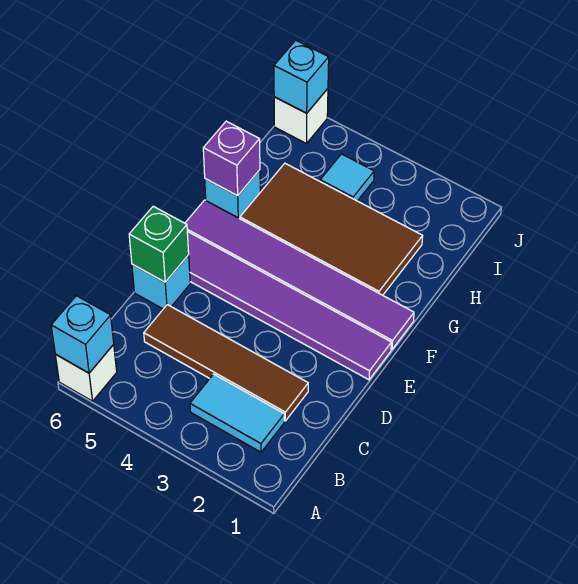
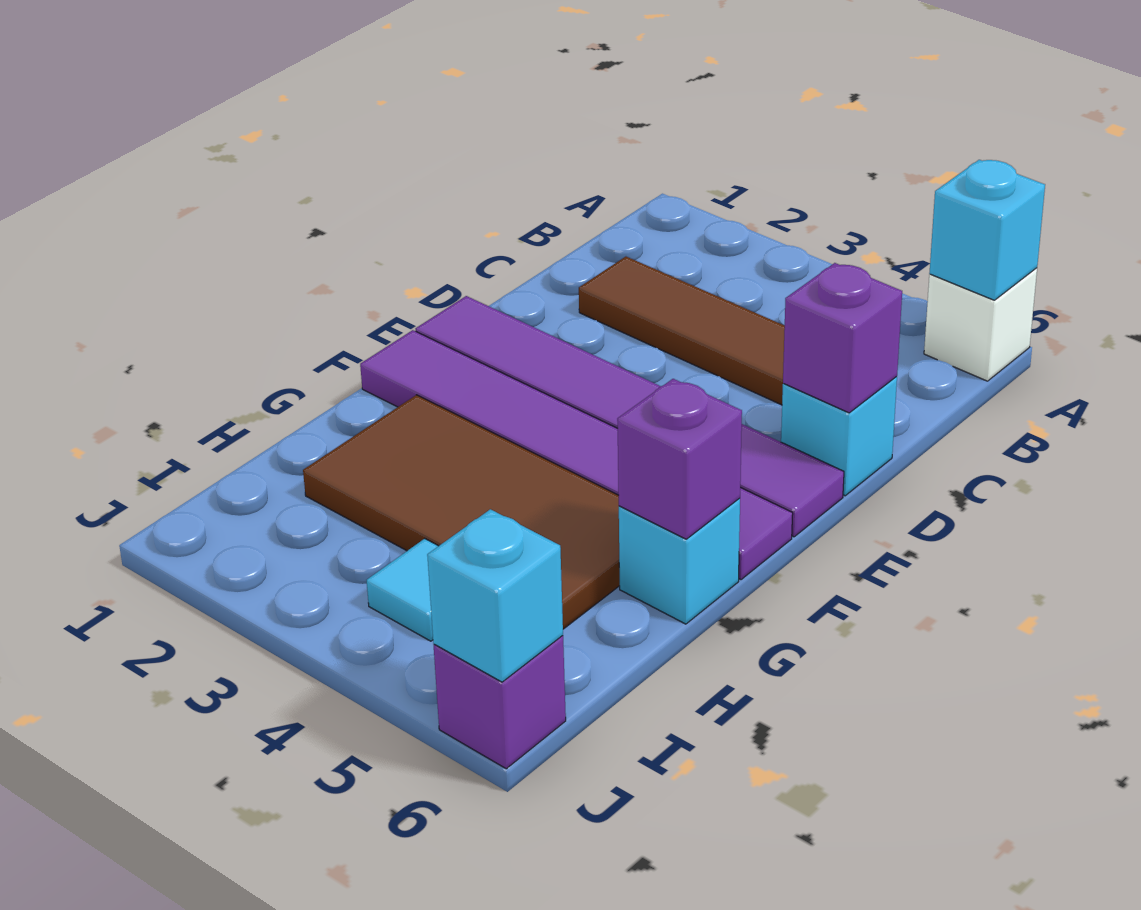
cyan tile B2:B3 level 1 -> none
green brick D6 level 2 -> purple brick D6 level 2
white brick J6 level 1 -> purple brick J6 level 1

